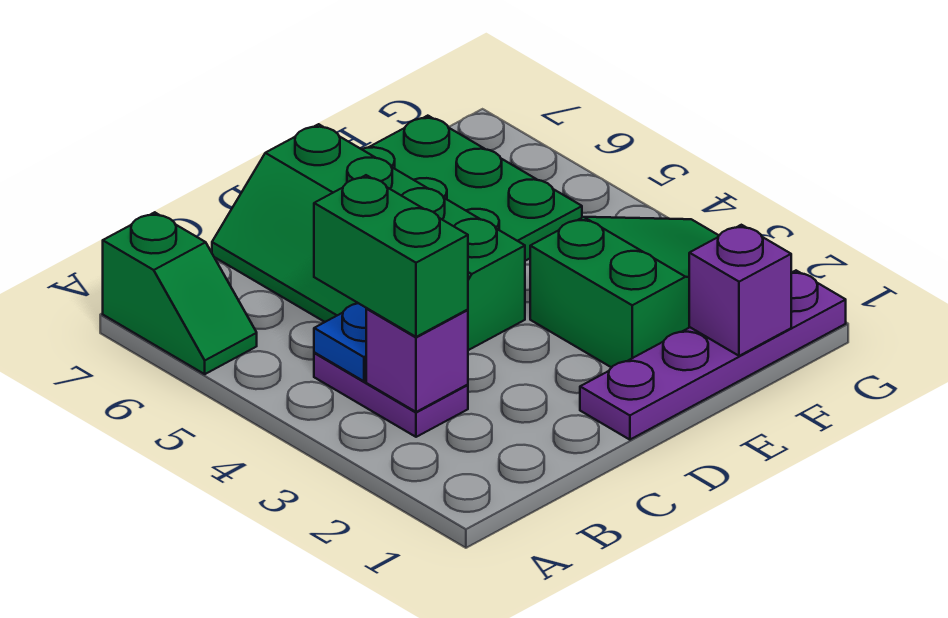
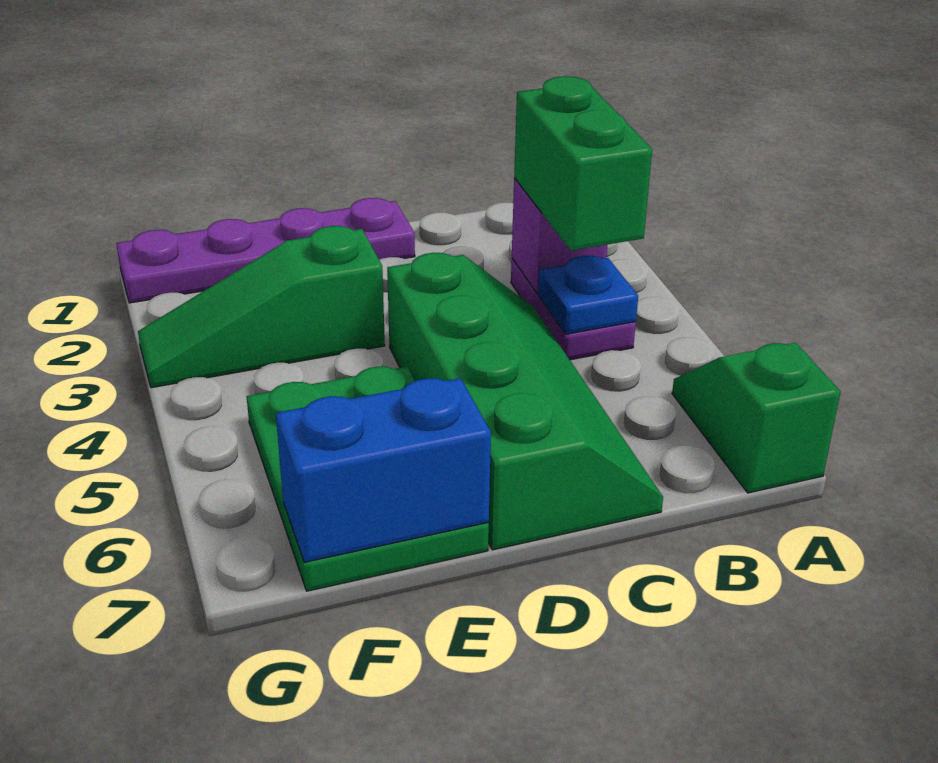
green slope E2:G3 level 1 top E -> green slope E3:G3 level 1 top E
none -> blue brick E7:F7 level 2
purple brick F1 level 2 -> none

